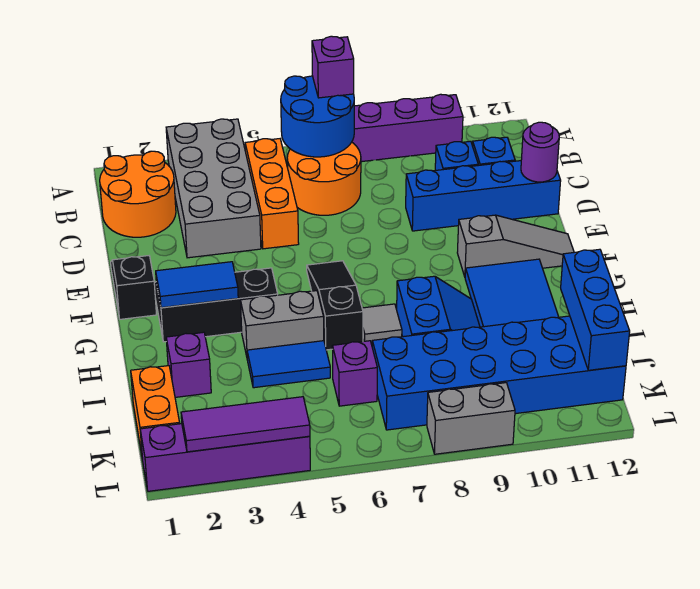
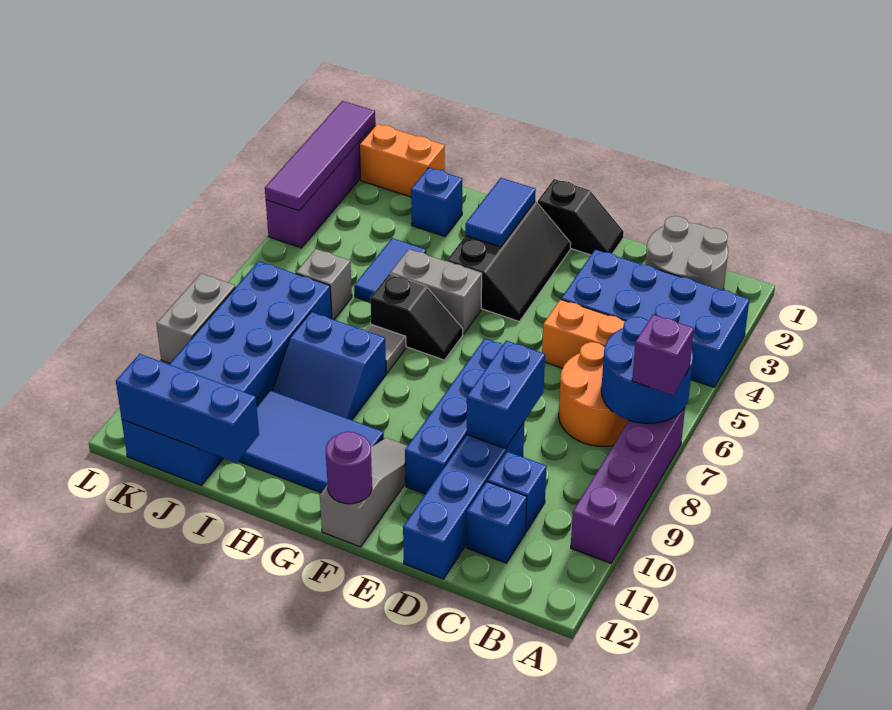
grey brick A3:D4 level 1 -> blue brick A3:D4 level 1
orange round brick B1:C2 level 1 -> grey round brick B1:C2 level 1
none -> blue brick D8:D9 level 2
purple round brick D12 level 2 -> purple round brick F12 level 2
none -> blue brick E7:E10 level 1
black slope F6:H6 level 1 top H -> black slope G6:H6 level 1 top H
grey slope F10:F12 level 1 top 10 -> grey slope F10:F12 level 1 top 12
grey brick H4:H5 level 1 -> grey brick G5:H5 level 1
purple brick I2 level 1 -> blue brick I2 level 1
purple brick J6 level 1 -> grey brick J6 level 1
purple tile L2:L4 level 2 -> purple tile L1:L4 level 2

